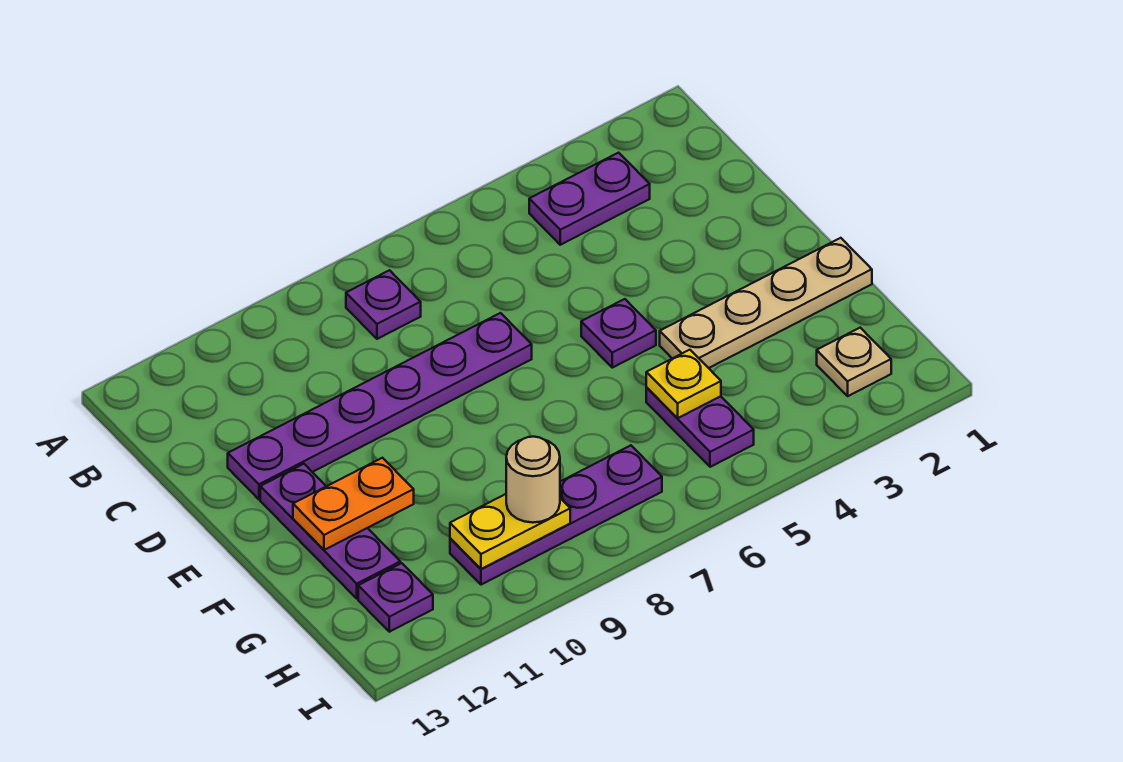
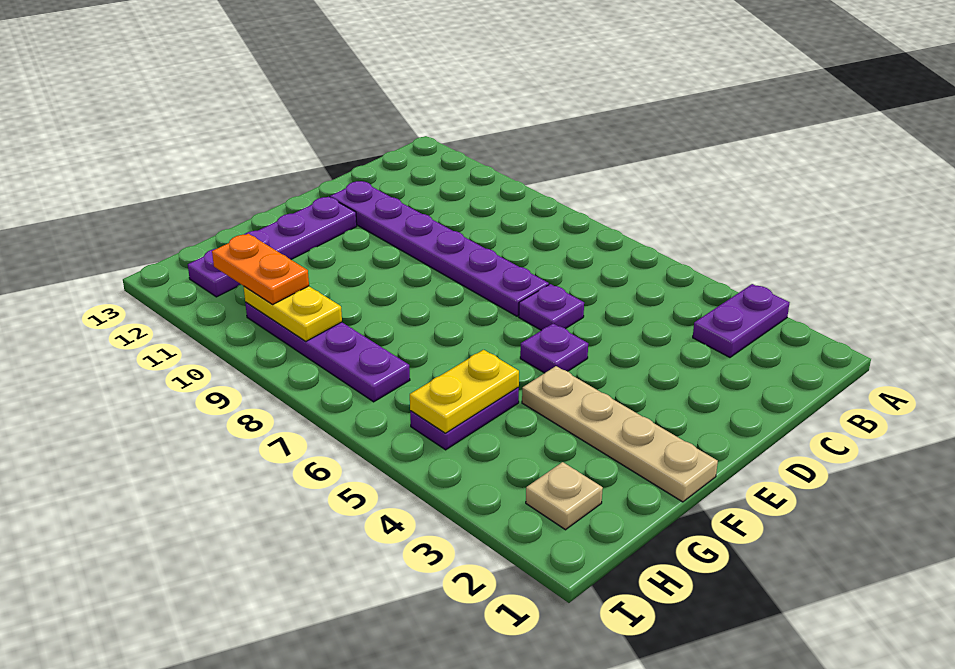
purple plate B3:B4 level 1 -> purple plate A3:B3 level 1
purple plate B8 level 1 -> purple plate D6 level 1
orange plate F11:F12 level 2 -> orange plate H10:H11 level 3
yellow plate G5 level 2 -> yellow plate G5:H5 level 2
tan round brick H9 level 3 -> none

